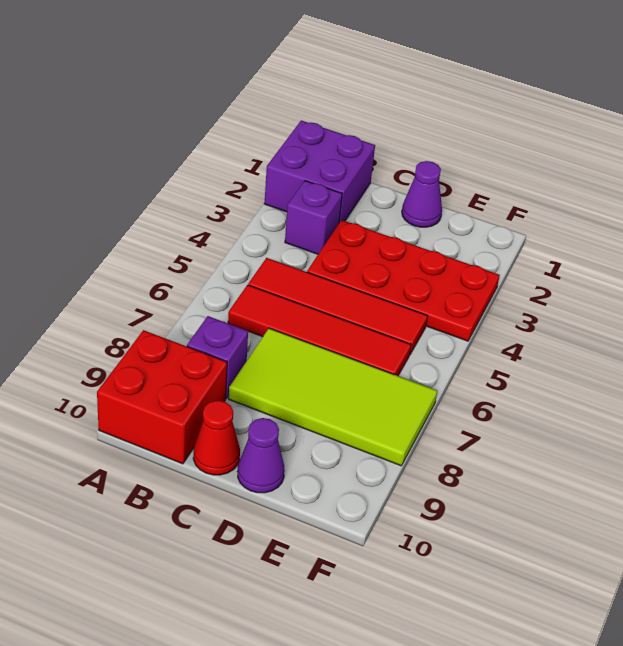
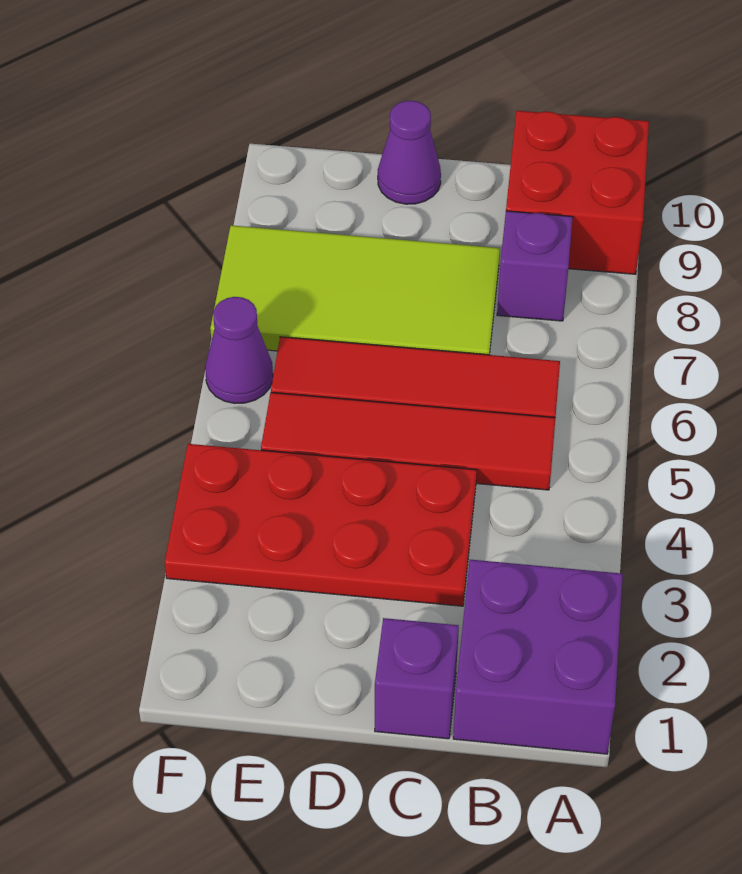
purple brick B3 level 1 -> purple brick C1 level 1
red cone C10 level 1 -> none
purple cone D1 level 1 -> purple cone F6 level 1

